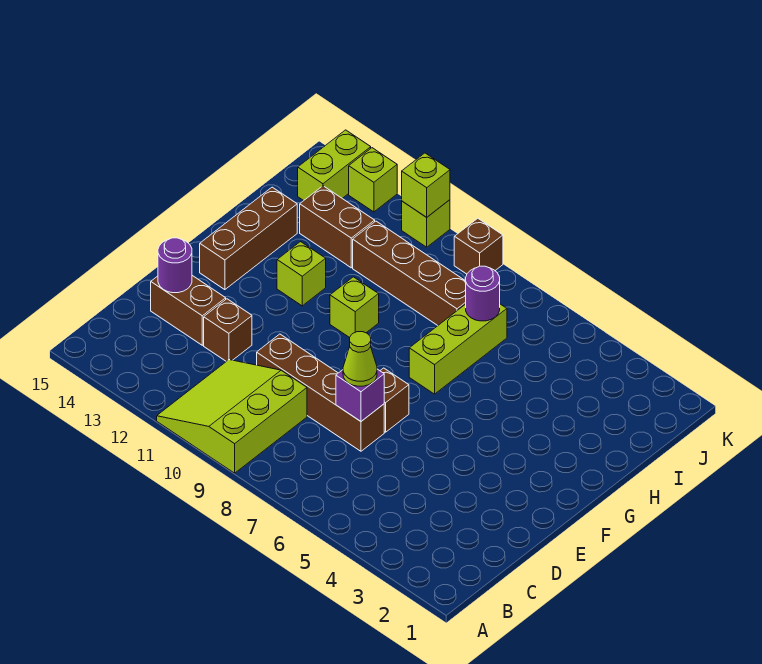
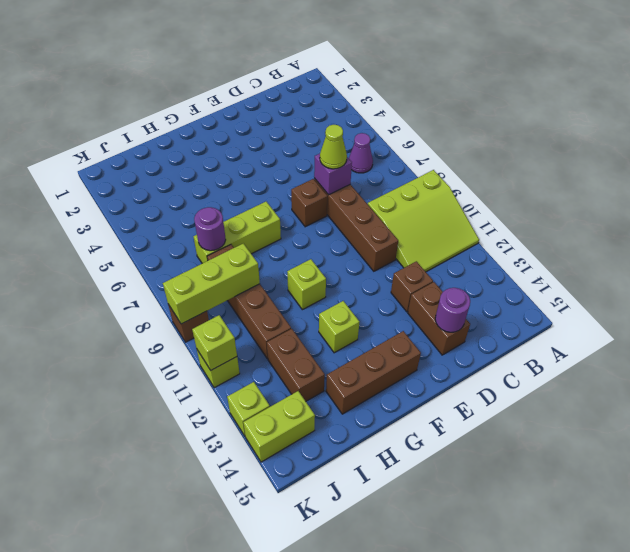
none -> purple cone B6 level 1
none -> lime brick I9:K9 level 2

